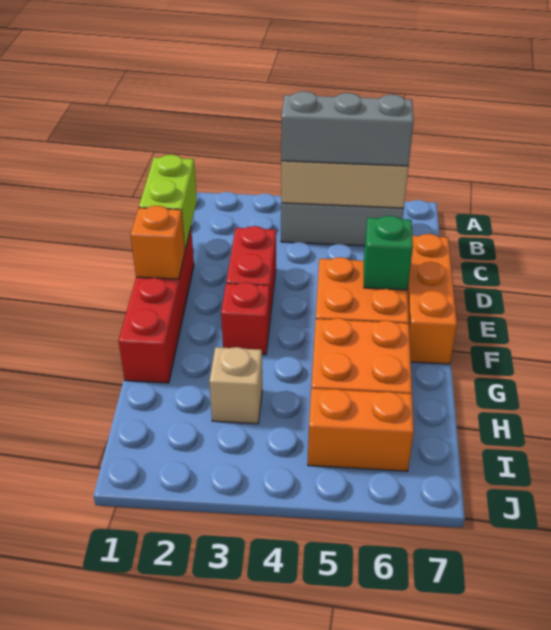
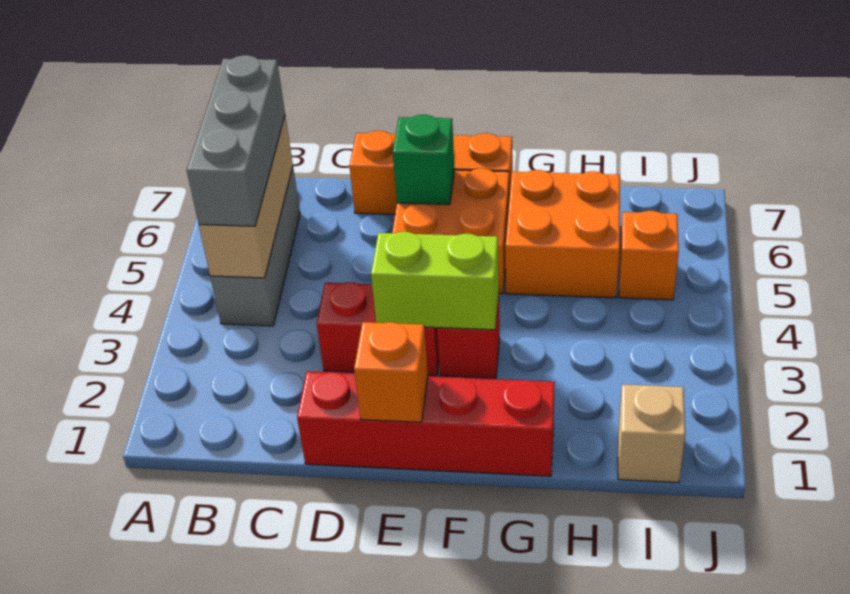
lime brick C1:D1 level 2 -> lime brick E3:F3 level 2
tan brick H3 level 1 -> tan brick I1 level 1
orange brick I5:I6 level 1 -> orange brick I5 level 1

